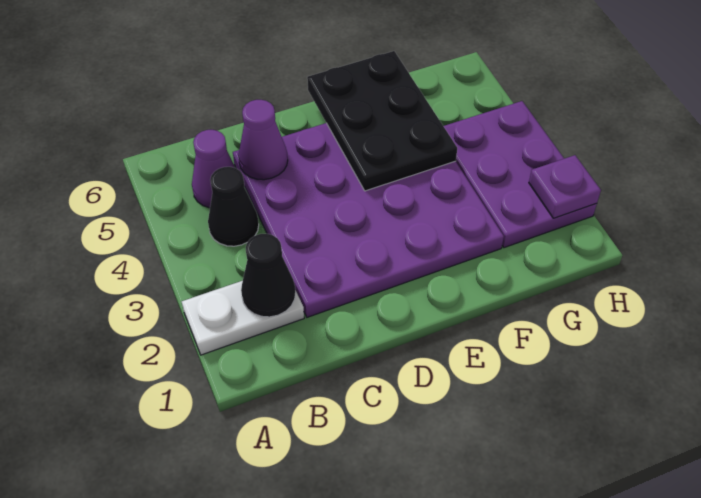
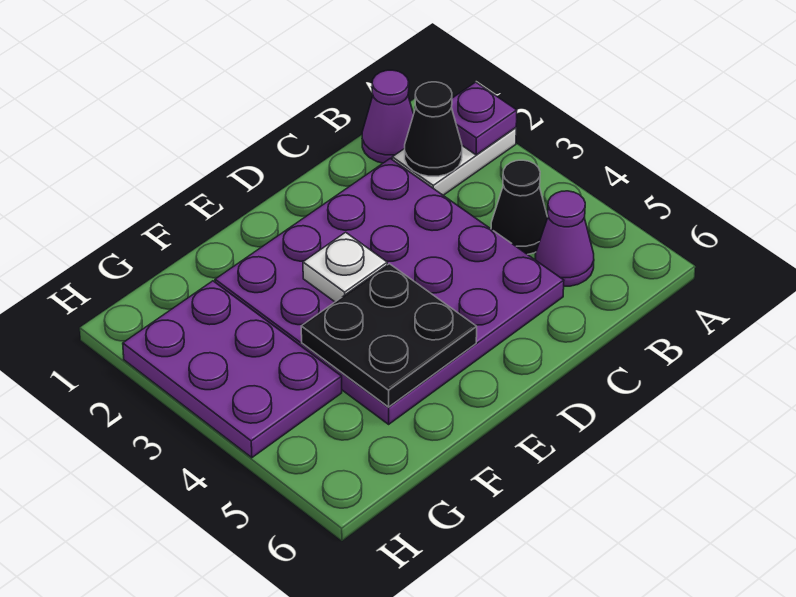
purple cone C5 level 2 -> purple cone B1 level 1
none -> white plate E3 level 2
black plate E4:F6 level 2 -> black plate E4:F5 level 2
purple plate H2 level 2 -> purple plate A2 level 2

